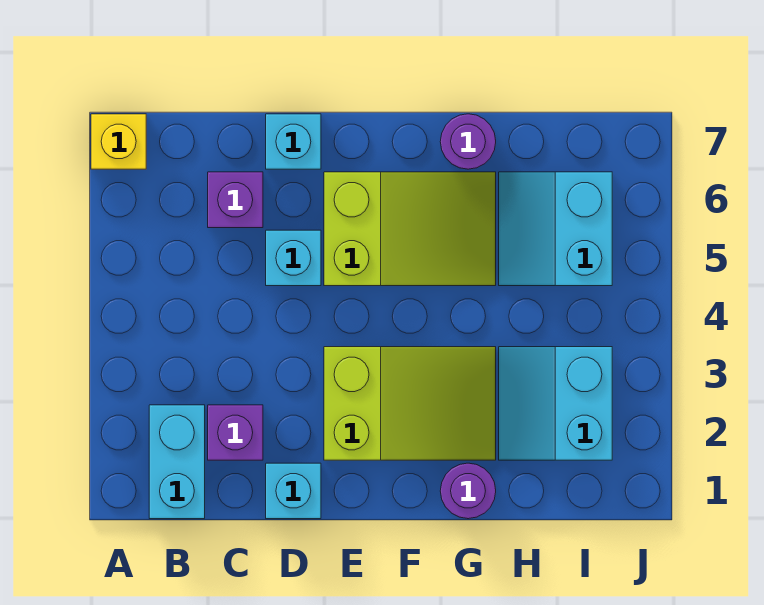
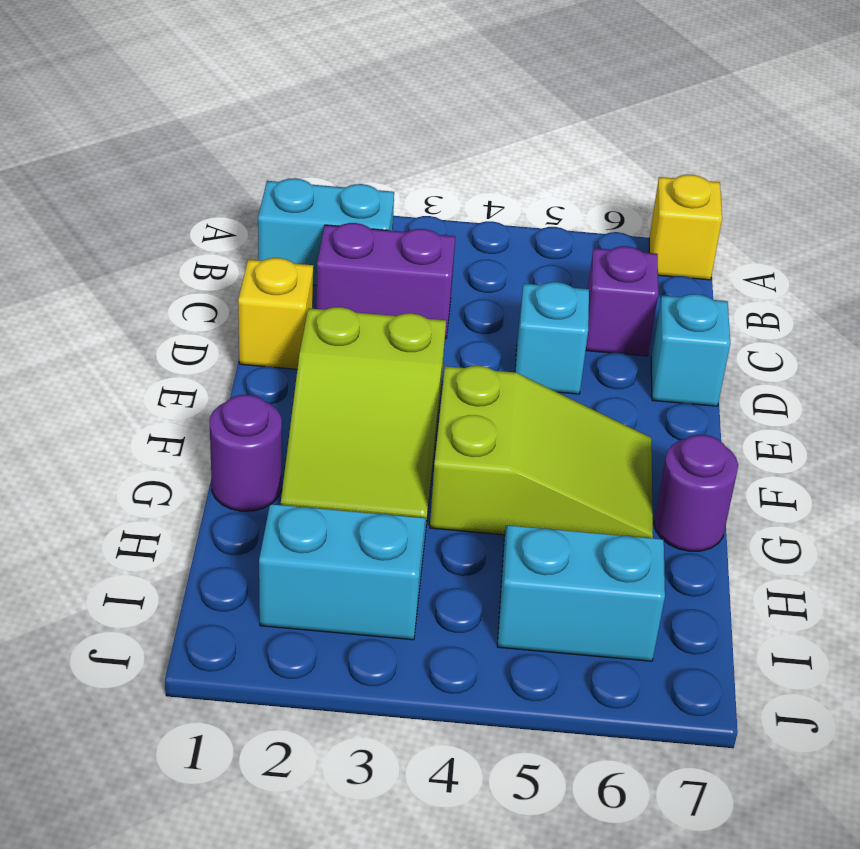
purple brick C2 level 1 -> purple brick C2:C3 level 1
cyan brick D1 level 1 -> yellow brick D1 level 1
lime slope E5:G6 level 1 top E -> lime slope F4:G6 level 1 top 4

